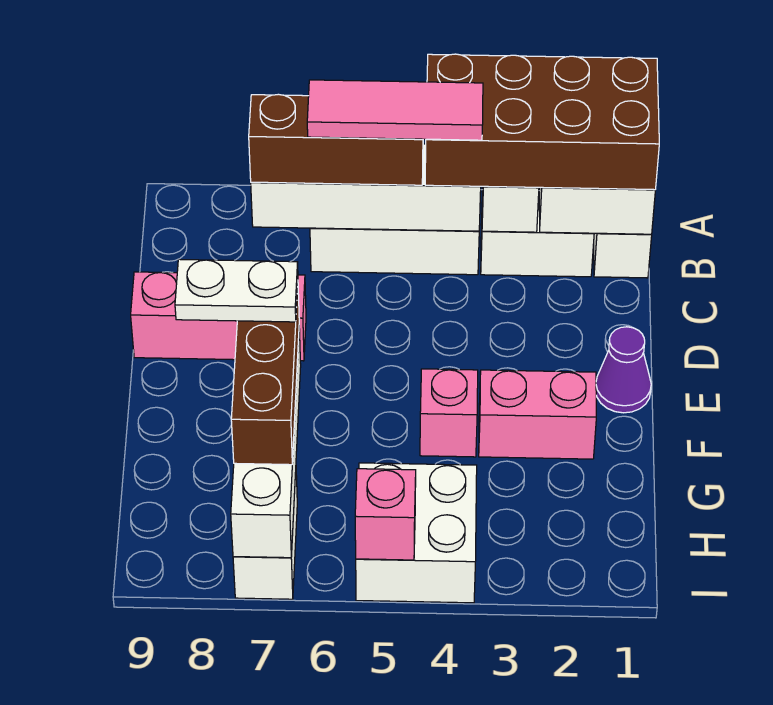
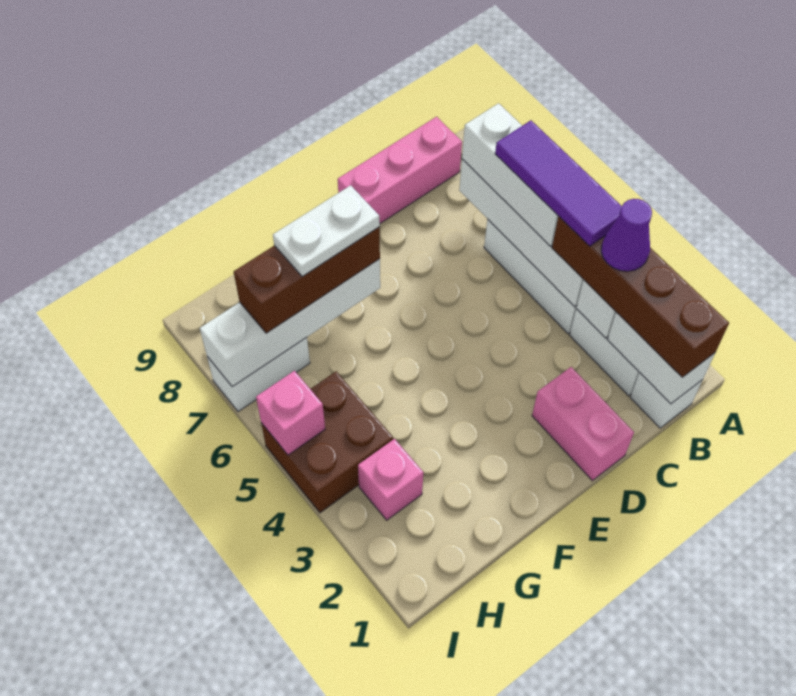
brown brick A1:B4 level 3 -> brown brick B1:B4 level 3
pink tile B4:B6 level 4 -> purple tile B4:B6 level 4
brown brick B5:B7 level 3 -> white brick B5:B7 level 3
pink brick D7:D9 level 1 -> pink brick B9:D9 level 1
purple cone E1 level 1 -> purple cone B3 level 4
pink brick F2:F3 level 1 -> pink brick D1:D2 level 1
pink brick F4 level 1 -> pink brick H3 level 1
white plate F7:F8 level 4 -> white plate F7:G7 level 4
white brick H4:I5 level 1 -> brown brick H4:I5 level 1

